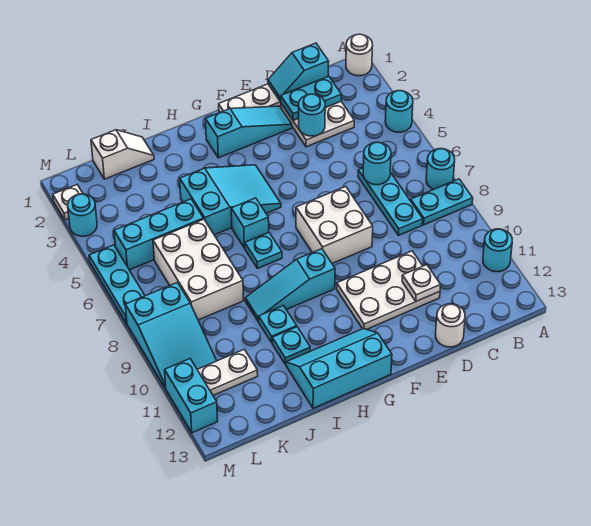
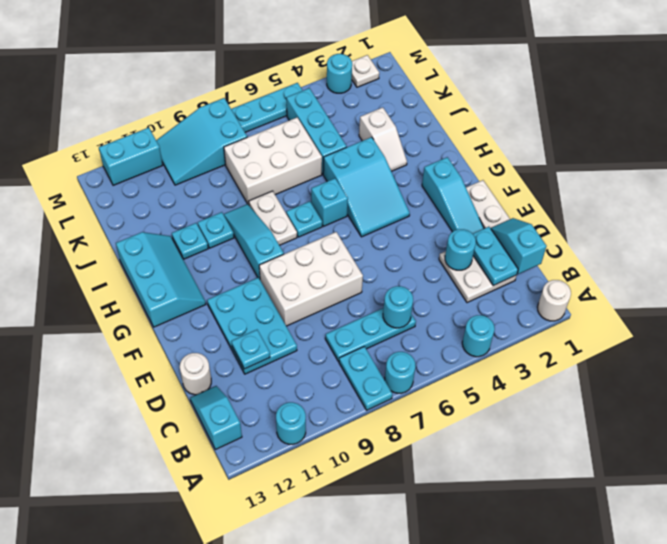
none -> cyan slope B13:C13 level 1 top B
white plate D10:F11 level 1 -> cyan plate D10:F11 level 1
white plate D11 level 2 -> cyan plate D11 level 2
white brick E7:F8 level 1 -> white brick E7:F9 level 1
white slope J1:K1 level 1 top K -> white slope I3:J3 level 1 top J
white plate K11:L11 level 1 -> white plate H8:I8 level 1

